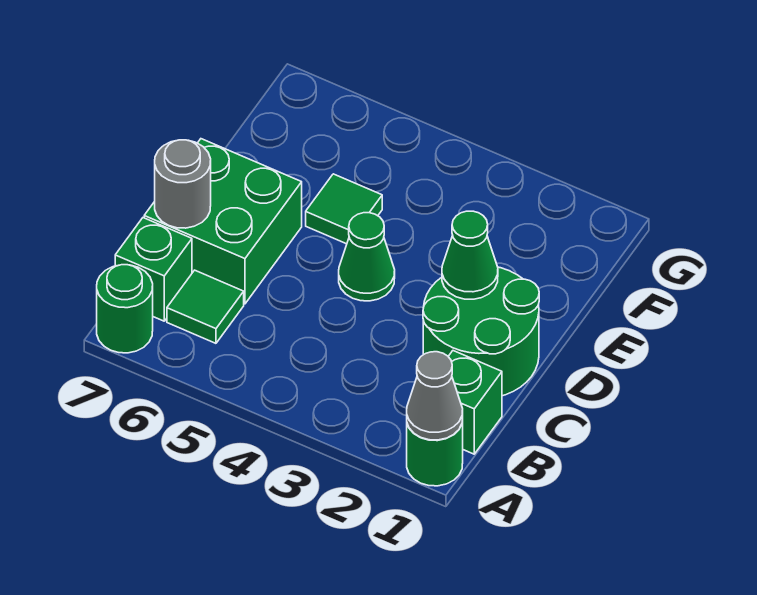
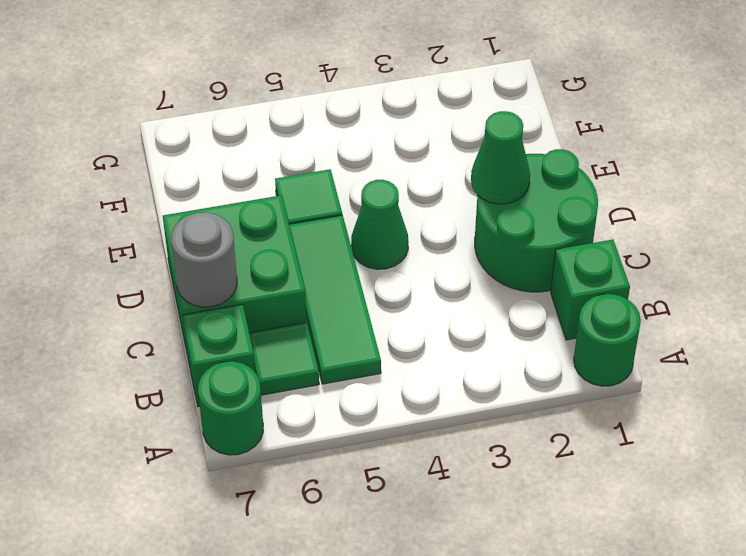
grey cone A1 level 2 -> none
none -> green tile B5:D5 level 1

